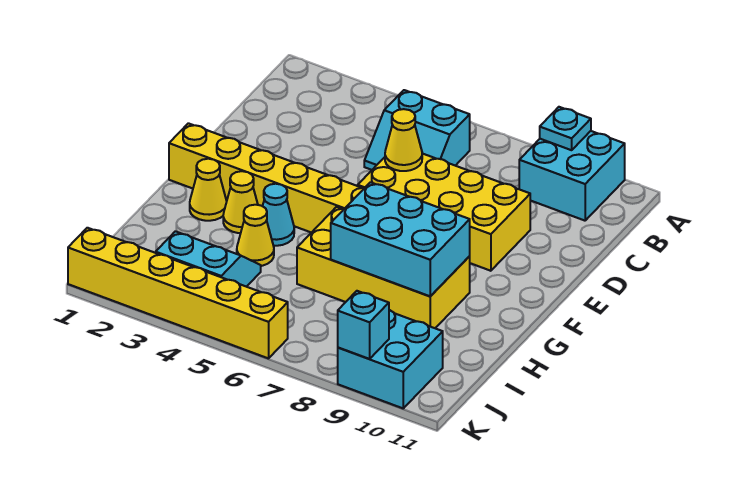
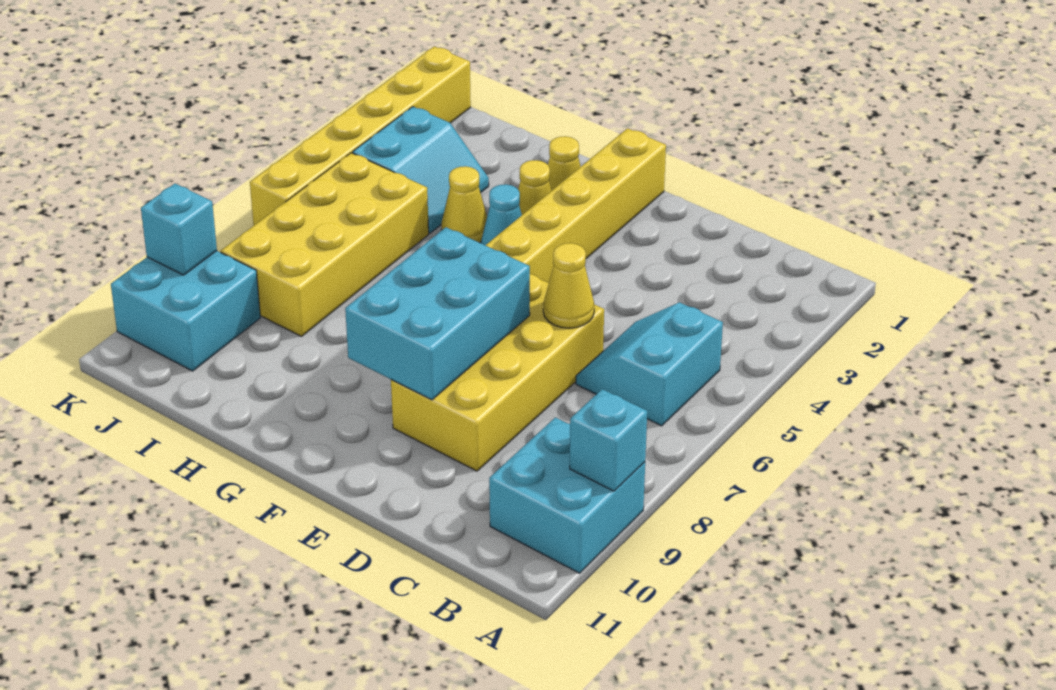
cyan plate A9 level 2 -> cyan brick A9 level 2
yellow brick G6:H9 level 1 -> yellow brick I5:J8 level 1
cyan brick G7:H9 level 2 -> cyan brick E7:F9 level 2

